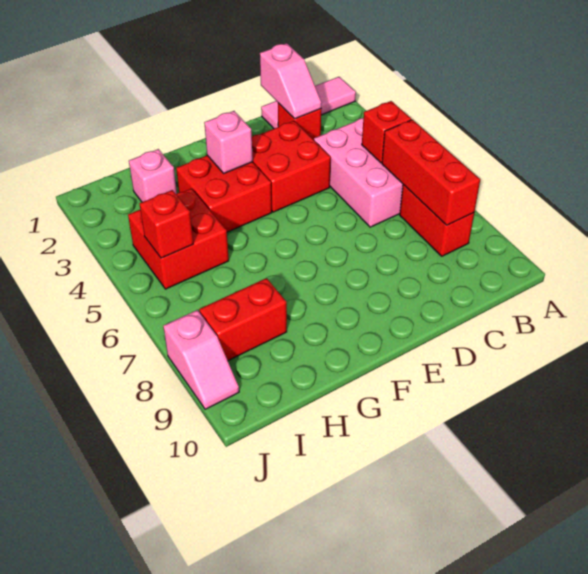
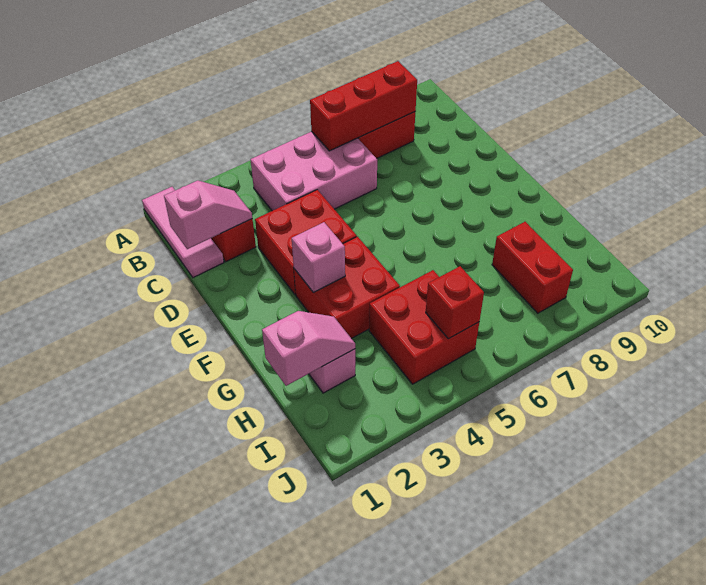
red brick B5 level 2 -> none
pink slope J8:J9 level 1 top 8 -> pink slope H1:H2 level 2 top 1

